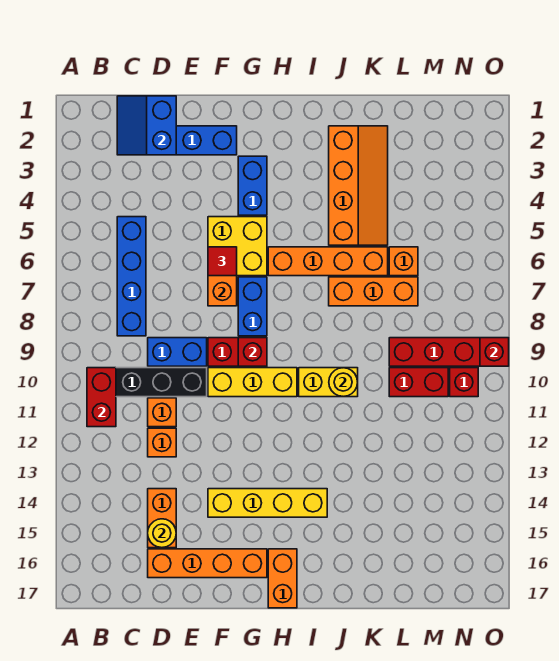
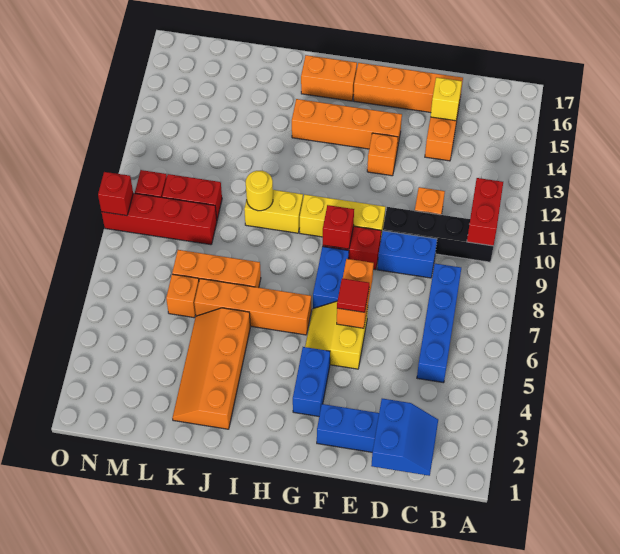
orange brick D12 level 1 -> orange brick F13 level 1
yellow round brick D15 level 2 -> yellow brick D15 level 2
yellow brick F5:G6 level 1 -> yellow slope F5:G6 level 1 top F
yellow brick F14:I14 level 1 -> orange brick F14:I14 level 1
orange brick H16:H17 level 1 -> orange brick H16:I16 level 1

